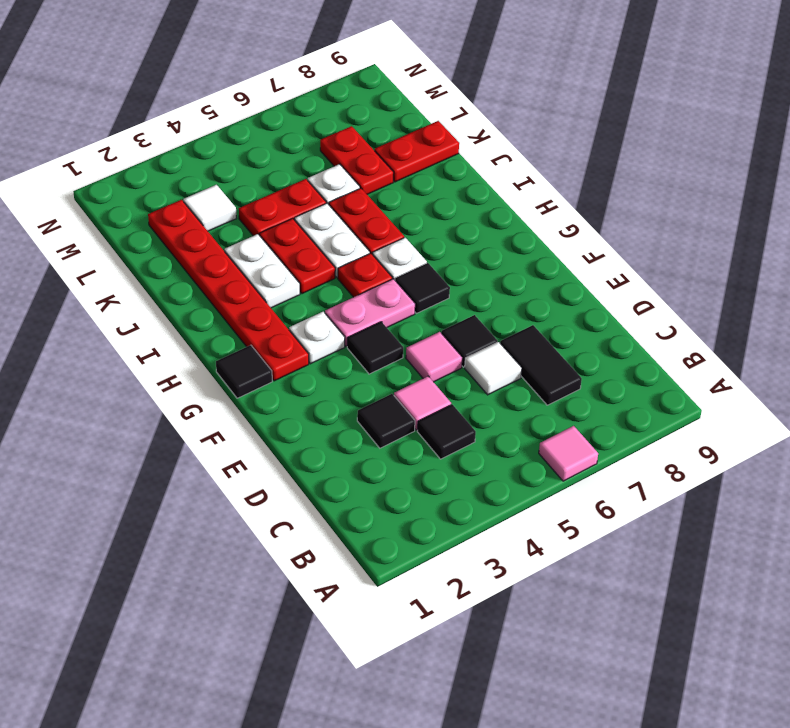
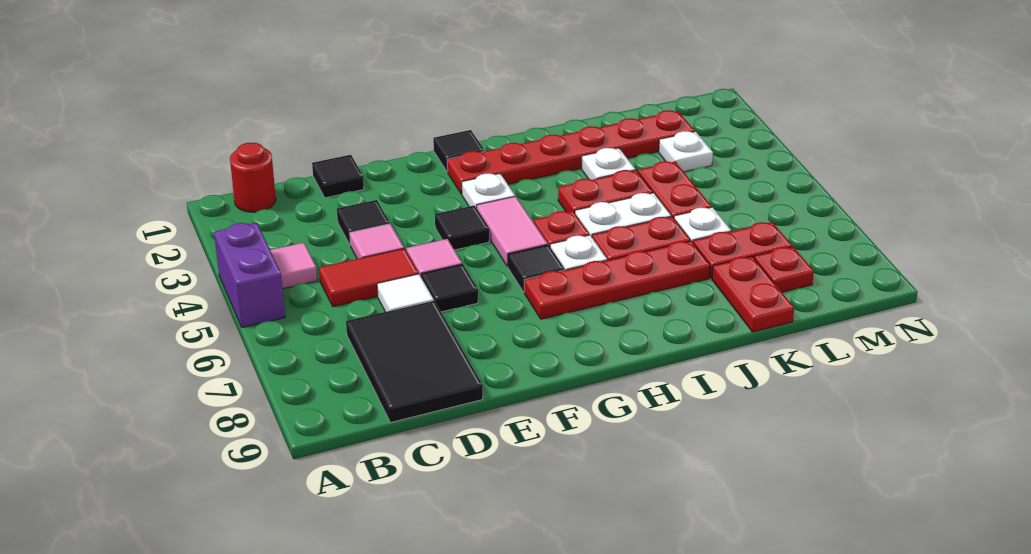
none -> purple brick A4:A5 level 1
pink tile A6 level 1 -> pink tile B4 level 1
none -> red round brick B1 level 1
black tile C4 level 1 -> black tile D1 level 1
none -> red tile C5:D5 level 1
black tile C7:D7 level 1 -> black tile C7:D9 level 1
pink plate G4:G5 level 1 -> pink tile G4:G5 level 1
none -> red plate G7:J7 level 1
white plate I3:J3 level 1 -> white plate J3 level 1
white tile L3 level 1 -> white plate L3 level 1
none -> red plate L8 level 1

